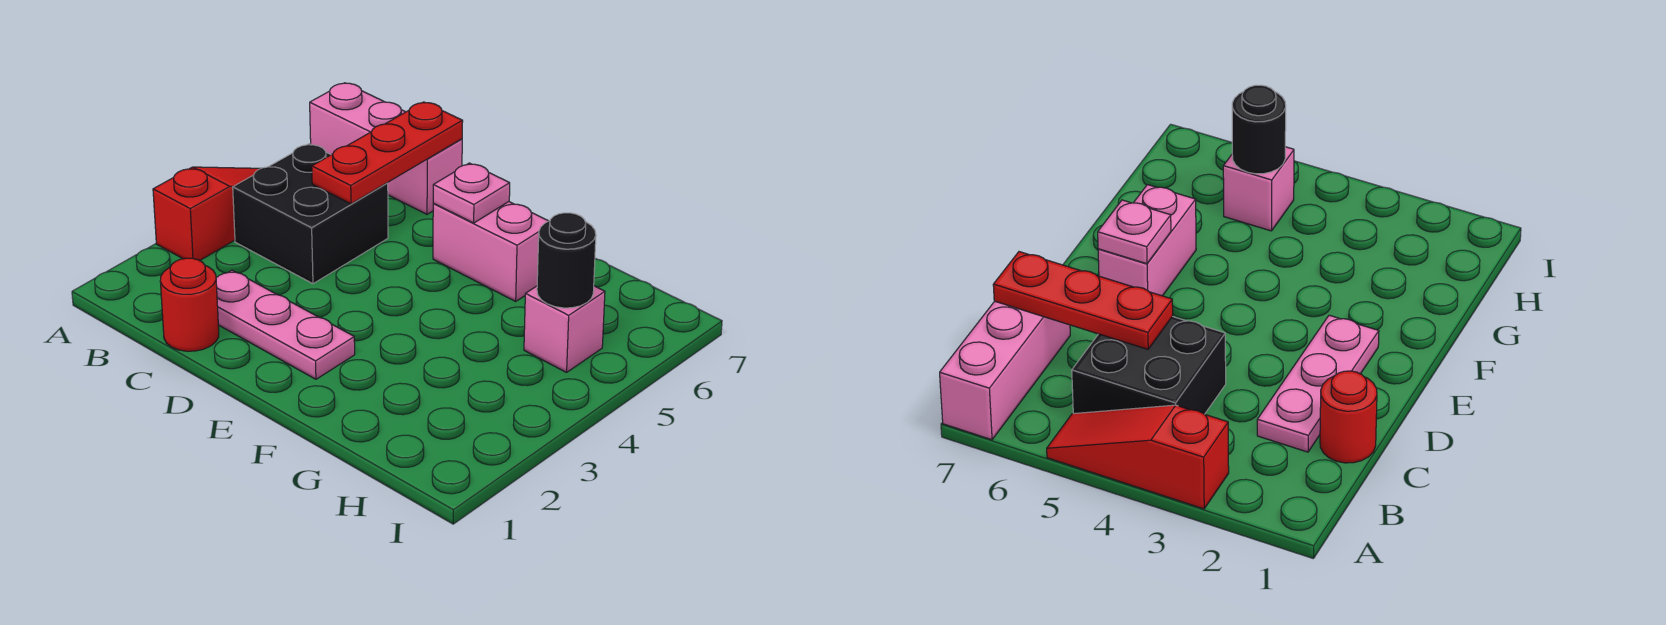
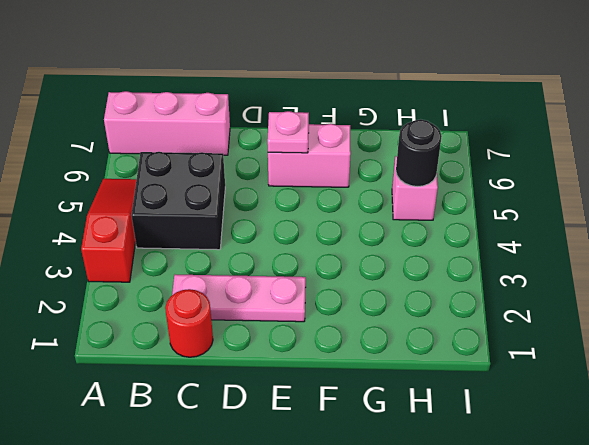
red plate C5:C7 level 2 -> none

